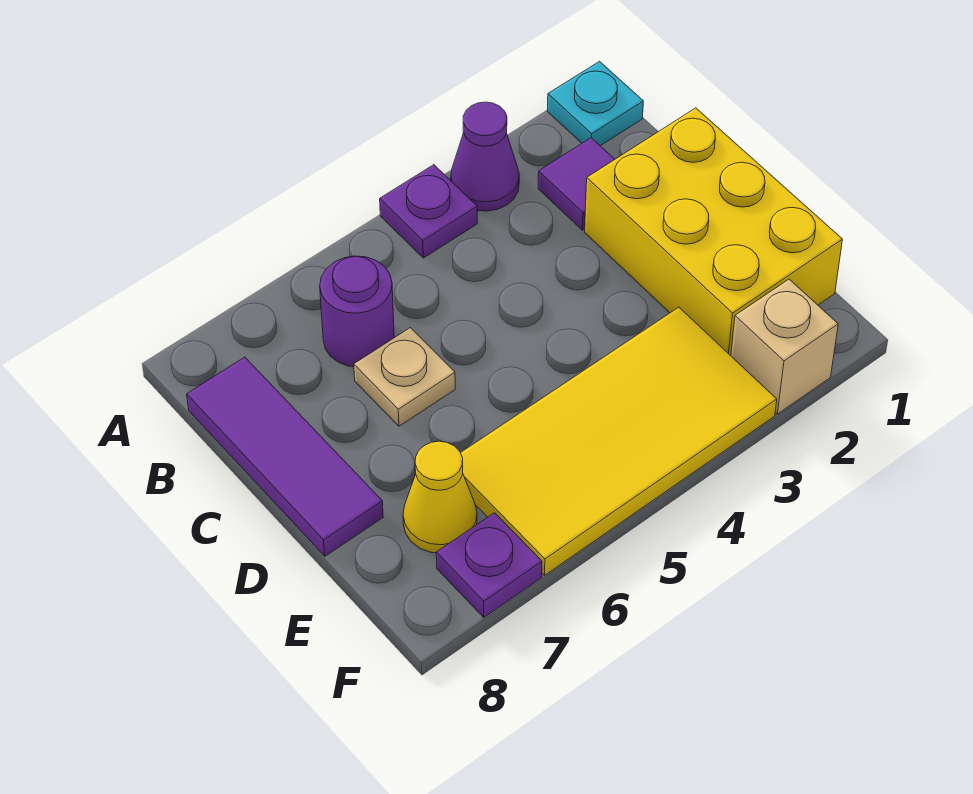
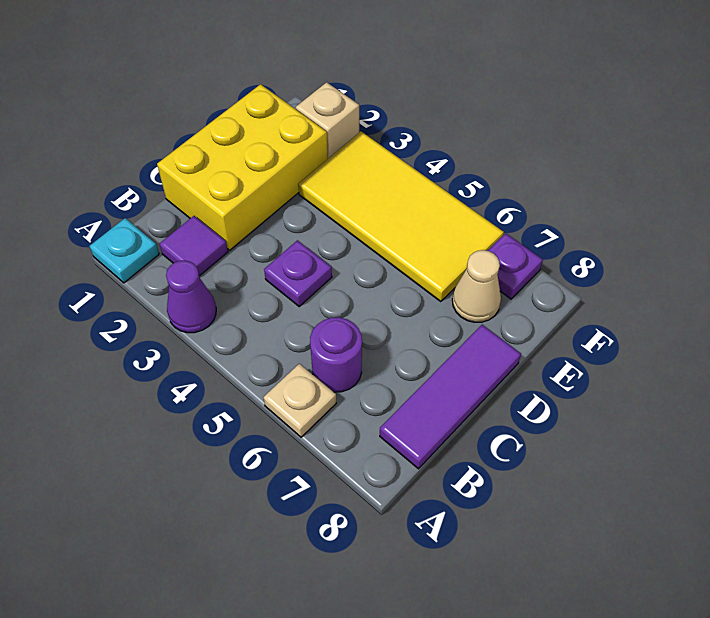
purple plate A4 level 1 -> purple plate C4 level 1
tan plate C6 level 1 -> tan plate A6 level 1
yellow cone E7 level 1 -> tan cone E7 level 1

